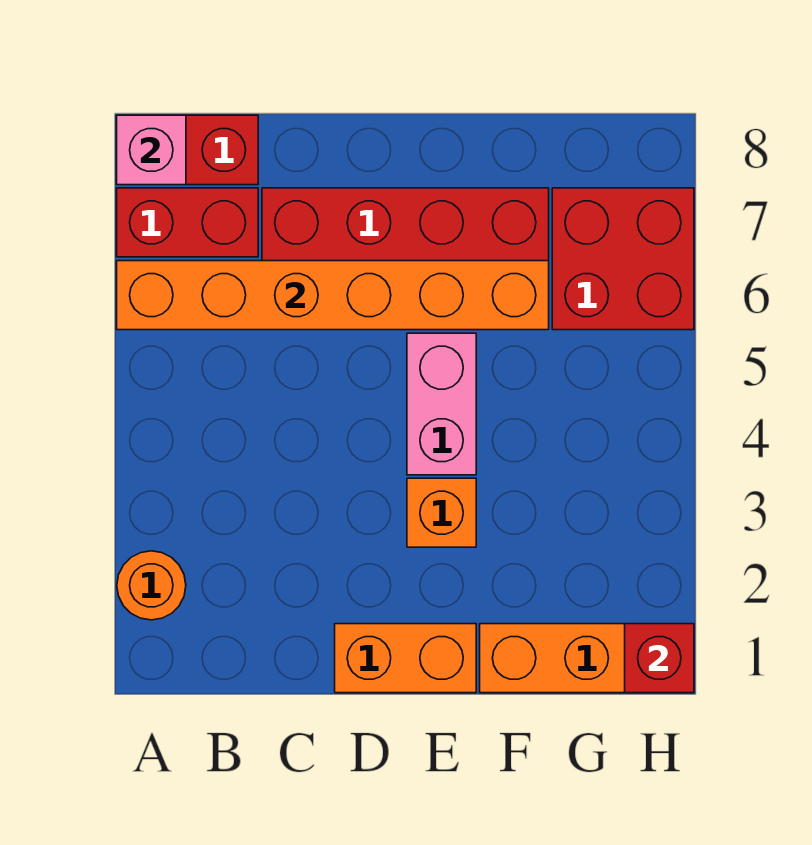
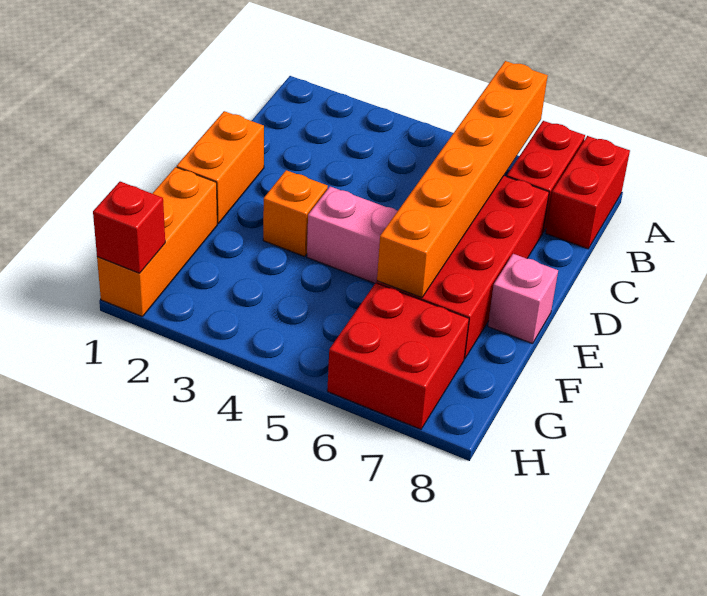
orange round brick A2 level 1 -> none
pink brick A8 level 2 -> pink brick E8 level 1

